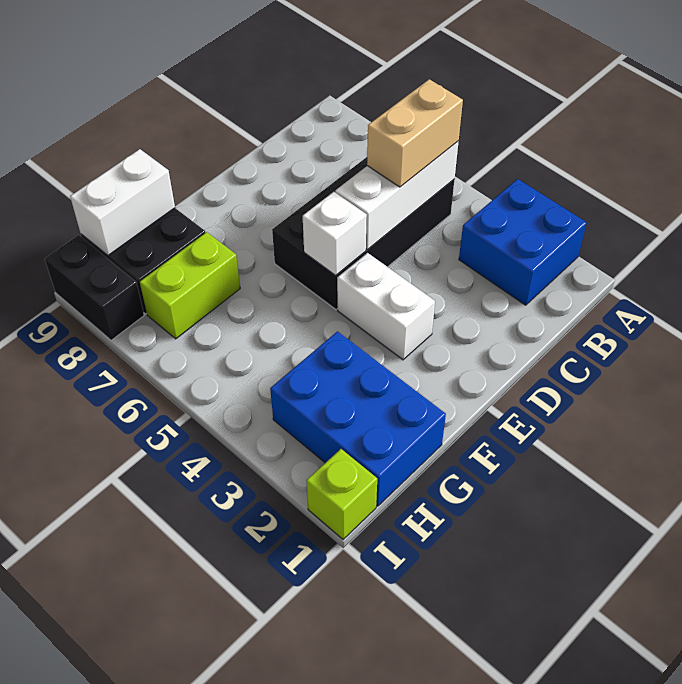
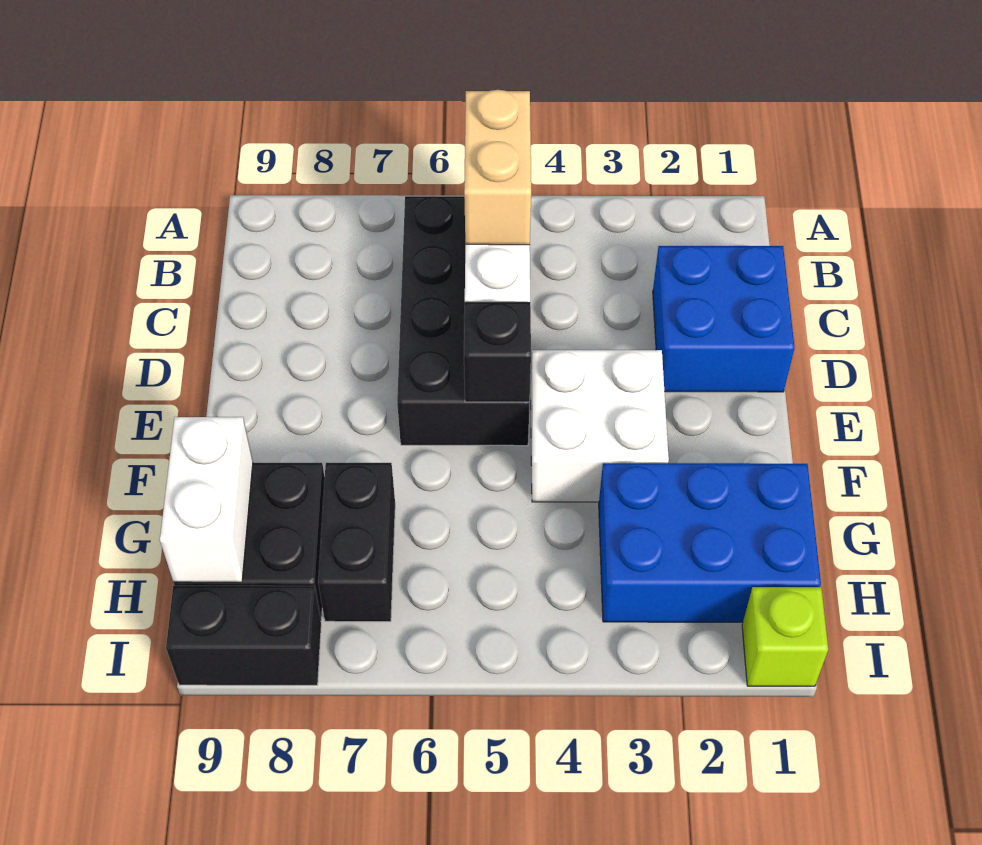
blue brick A2:B3 level 1 -> blue brick C1:D2 level 1
white brick E3:E4 level 1 -> white brick E3:F4 level 1
white brick E5 level 2 -> black brick E5 level 2
lime brick G7:H7 level 1 -> black brick G7:H7 level 1

